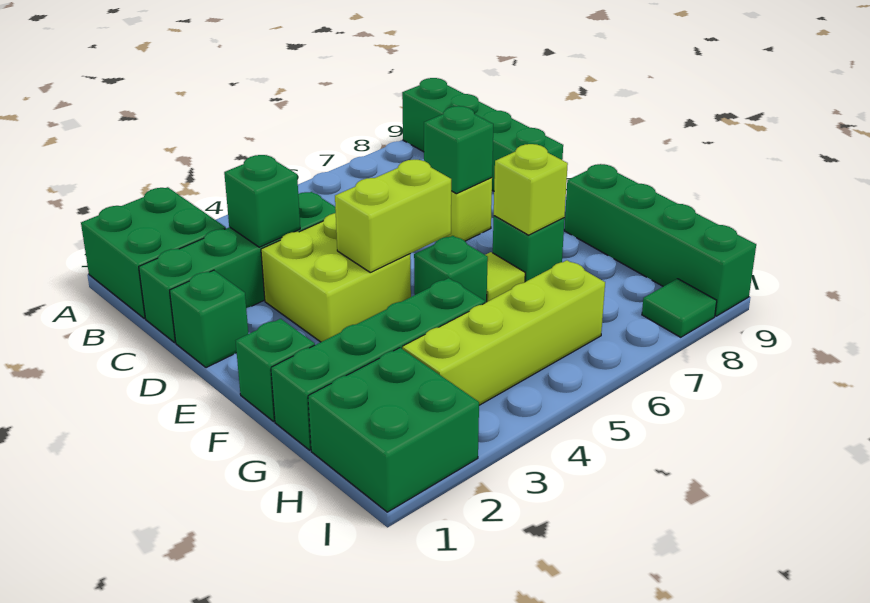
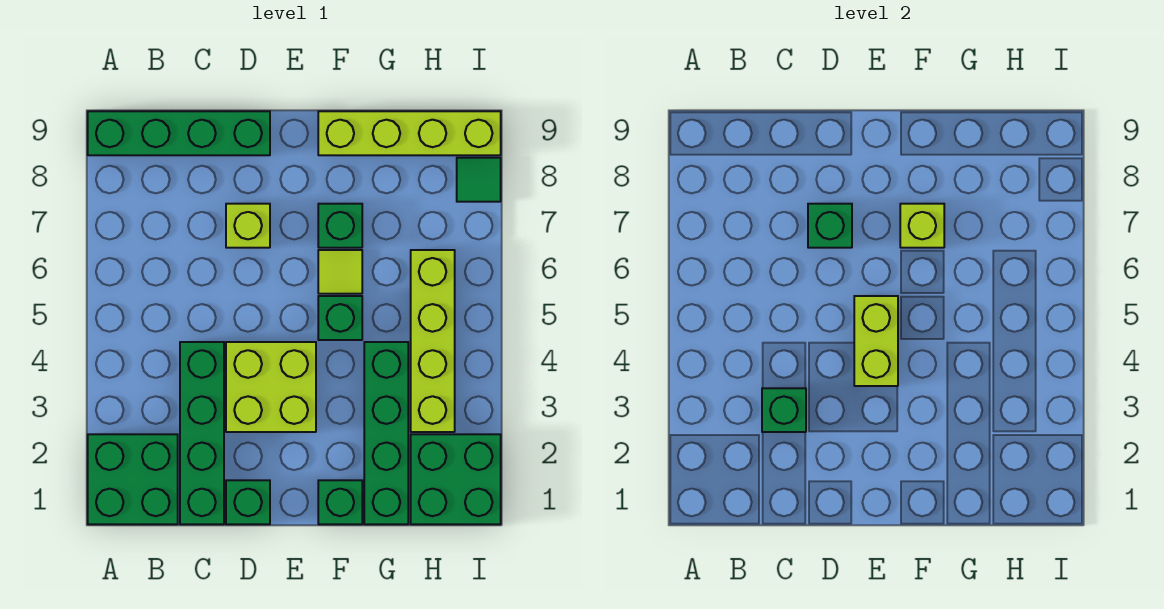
green brick F9:I9 level 1 -> lime brick F9:I9 level 1

